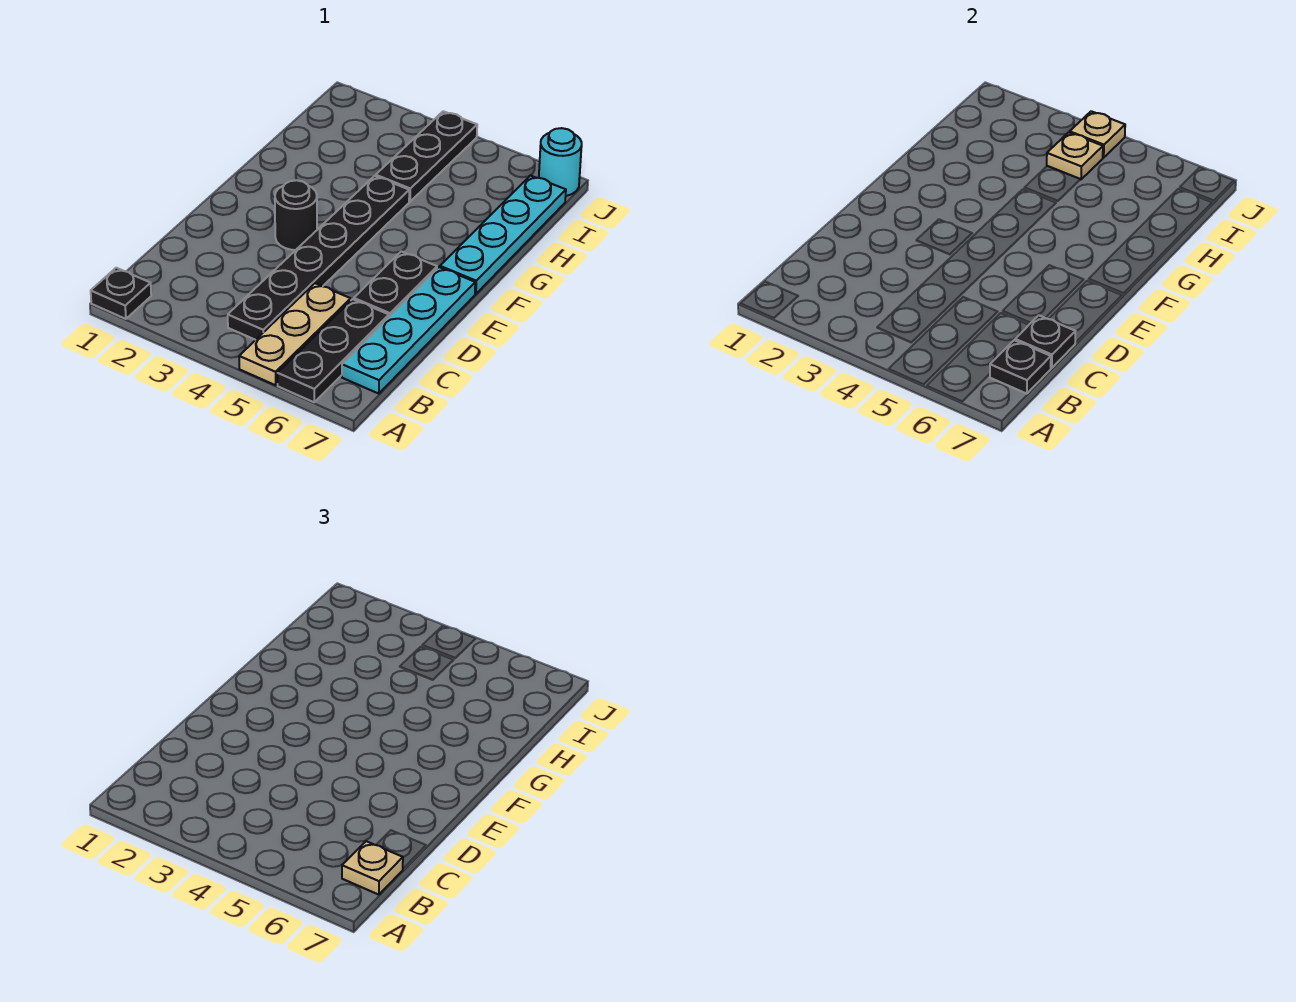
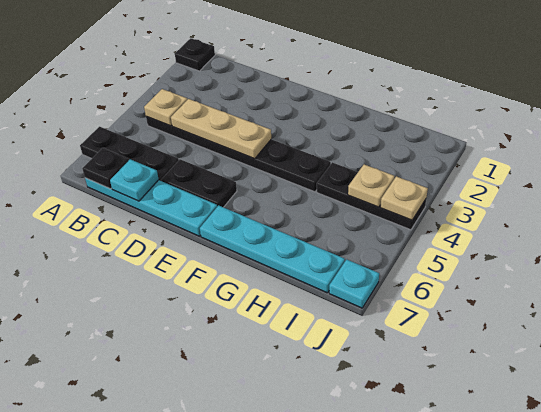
tan plate A5:C5 level 1 -> tan plate C4:E4 level 2
tan plate B7 level 3 -> tan plate B4 level 2
black plate C7 level 2 -> cyan plate C7 level 2
black round brick E3 level 1 -> none
cyan round brick J7 level 1 -> cyan plate J7 level 1

